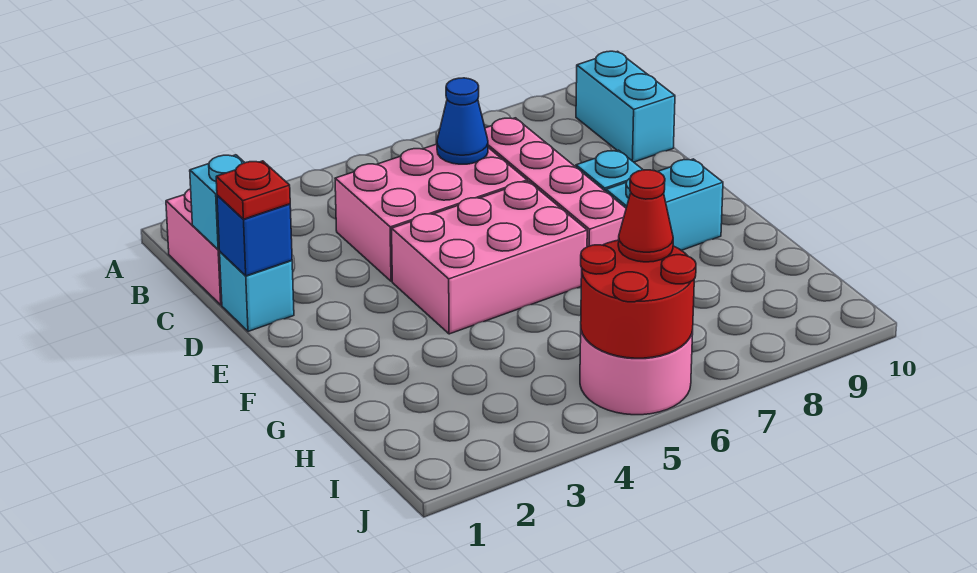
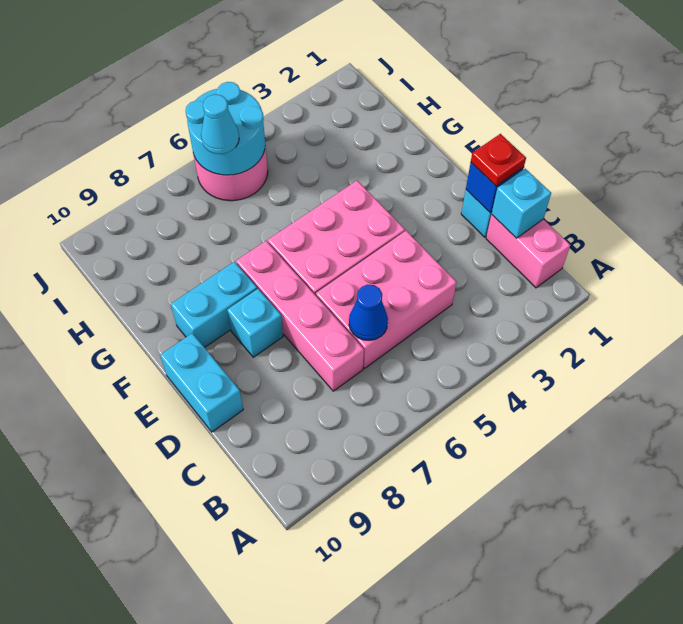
cyan brick B10:C10 level 1 -> cyan brick D10:E10 level 1
red round brick I5:J6 level 2 -> cyan round brick I5:J6 level 2
red cone I6 level 3 -> cyan cone I6 level 3

